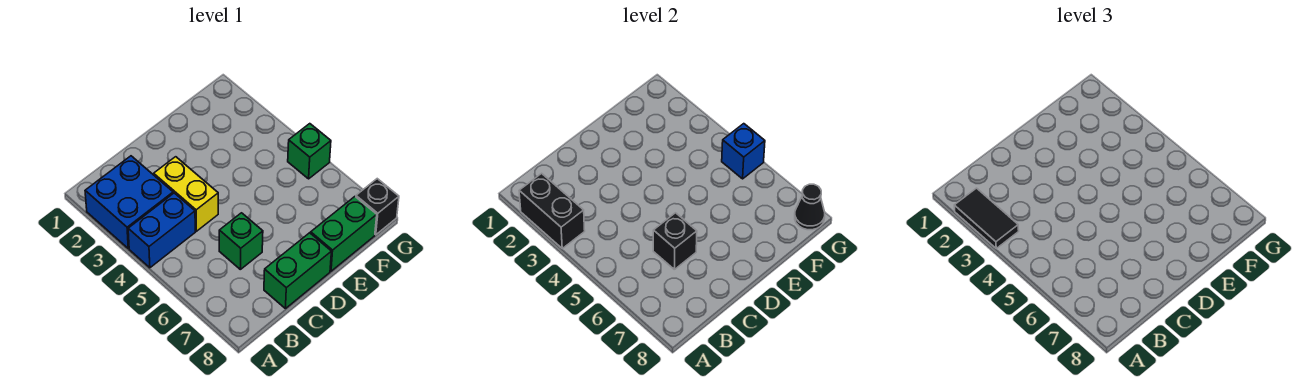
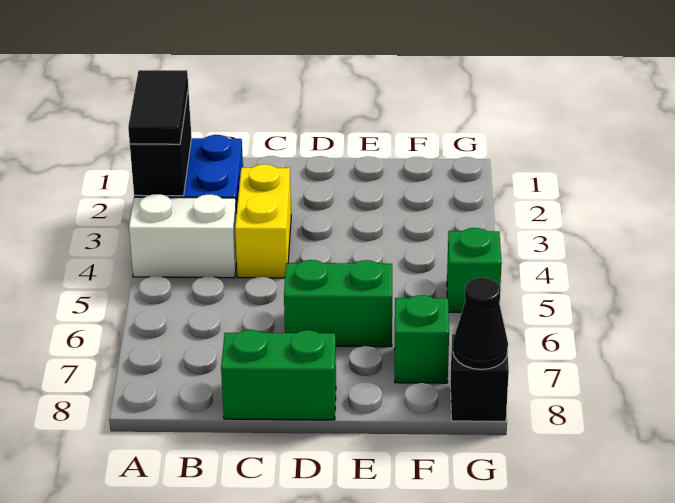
blue brick A4:B4 level 1 -> white brick A4:B4 level 1
green brick C6 level 1 -> green brick F7 level 1
black brick C6 level 2 -> none
green brick E8:F8 level 1 -> green brick D6:E6 level 1
blue brick G5 level 2 -> none

